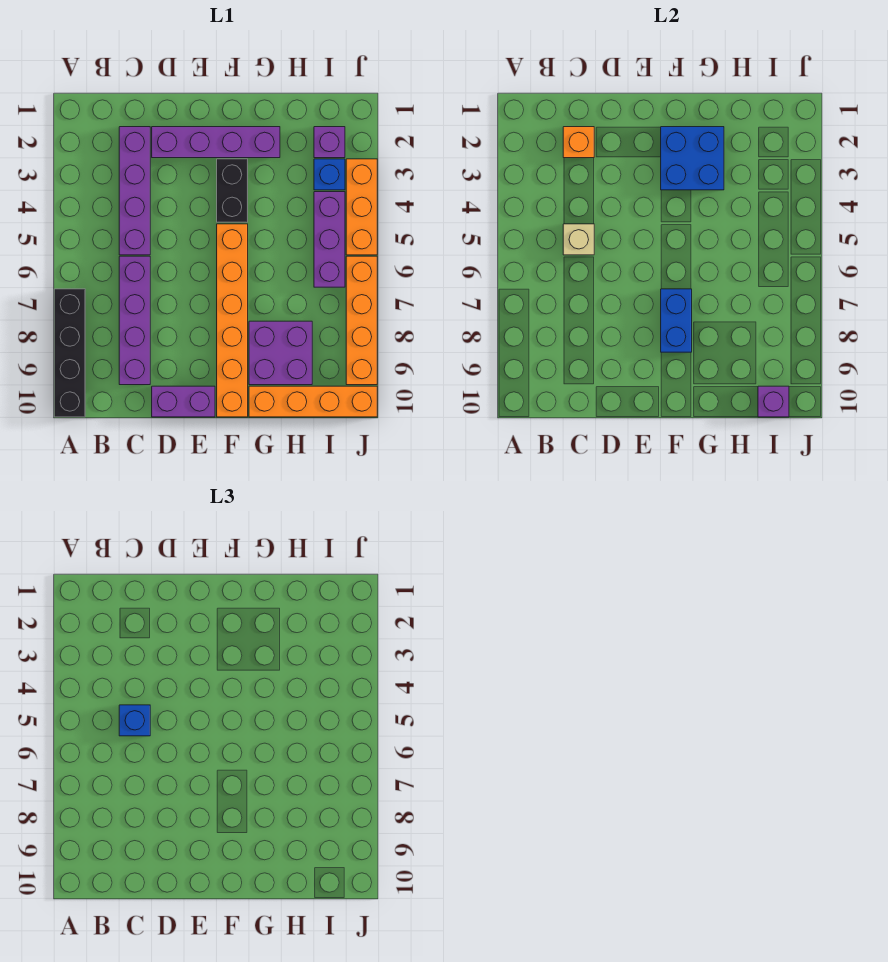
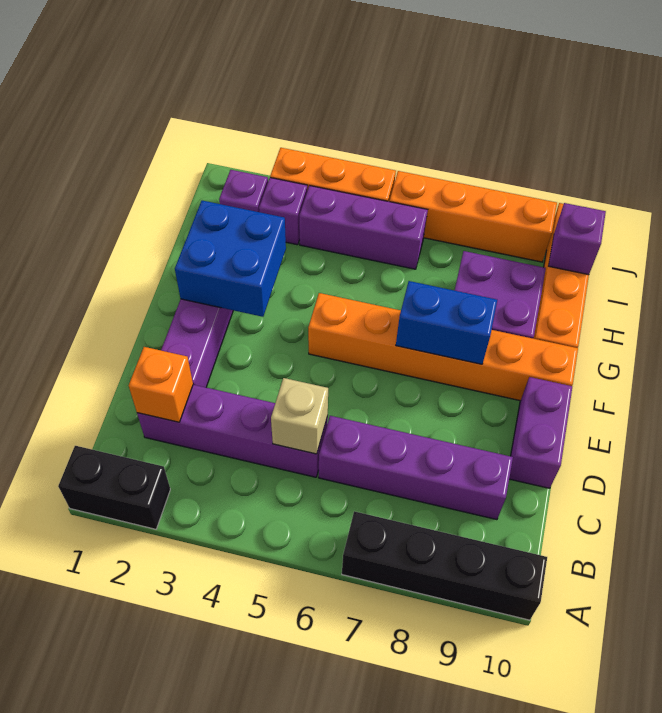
blue brick C5 level 3 -> none
black brick F3:F4 level 1 -> black brick A1:A2 level 1
blue brick I3 level 1 -> purple brick I3 level 1

